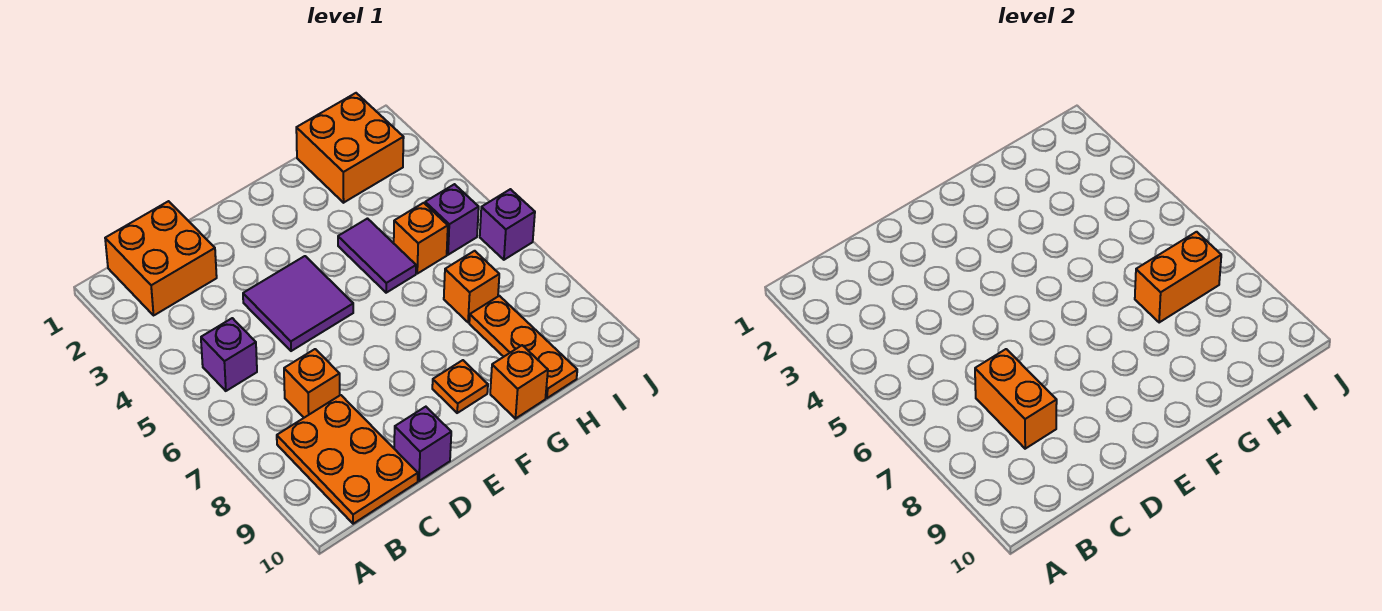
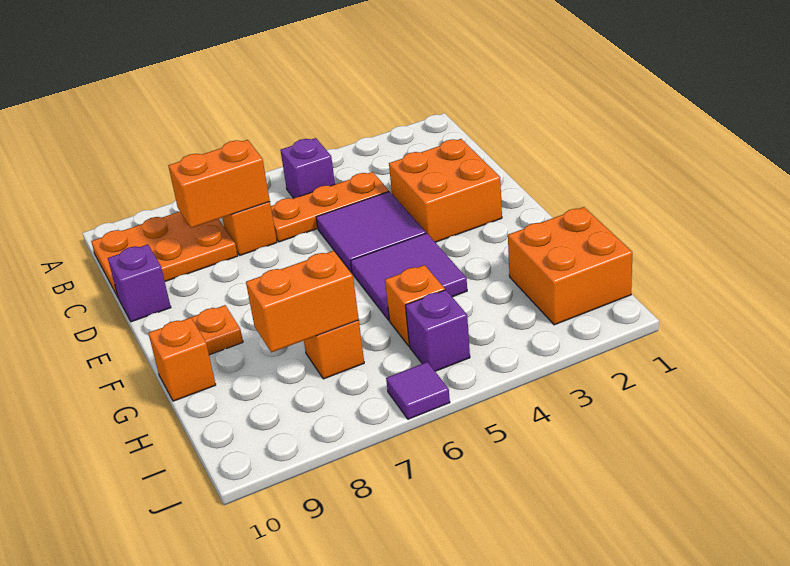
orange brick B1:C2 level 1 -> orange brick D2:E3 level 1
purple tile G4:G5 level 1 -> purple tile F4:G5 level 1
orange brick H7:I7 level 2 -> orange brick H7:H8 level 2
orange plate H8:H10 level 1 -> orange plate C4:C6 level 1
purple brick J6 level 1 -> purple tile J6 level 1

